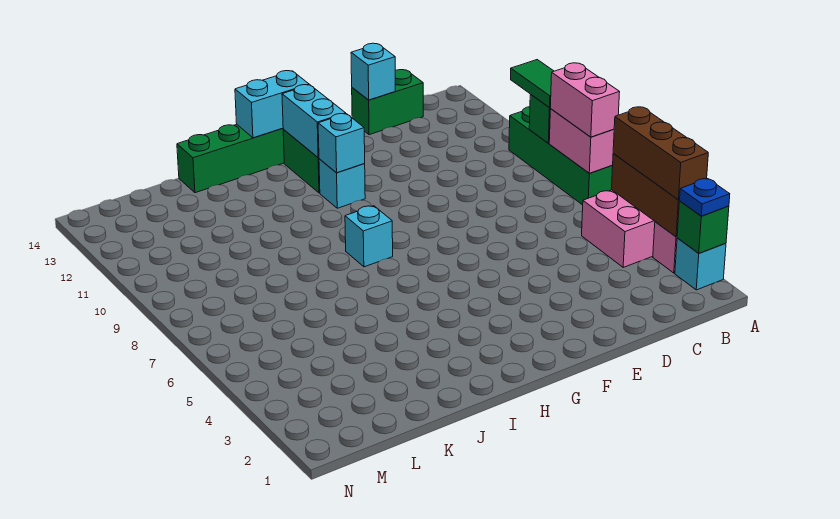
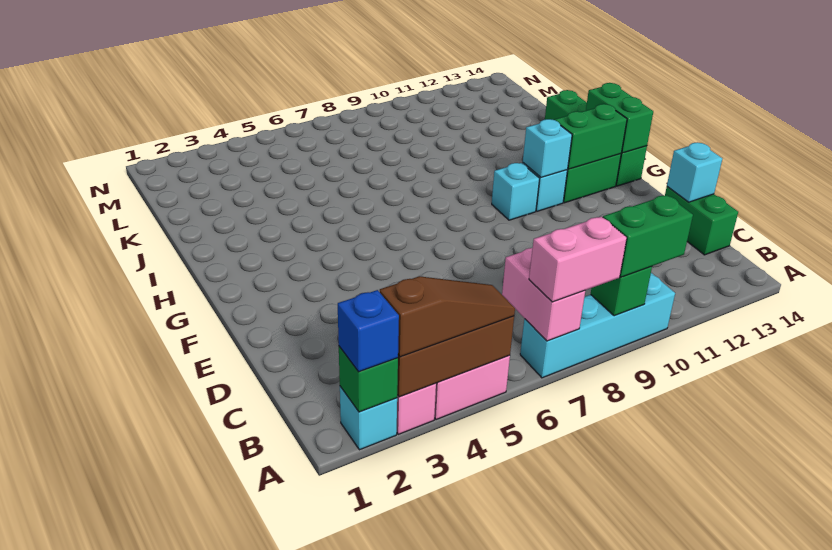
blue plate A2 level 3 -> blue brick A2 level 3
brown brick A3:A5 level 3 -> brown slope A3:A5 level 3 top 3
green brick A7:A10 level 1 -> cyan brick A7:A10 level 1
pink brick A7:A8 level 2 -> pink brick A7:B7 level 2
green tile A9:A10 level 3 -> green brick A9:A10 level 3
cyan brick G12:G13 level 2 -> green brick G12:G13 level 2
cyan brick G14:H14 level 2 -> green brick G14:H14 level 2
cyan brick H8 level 1 -> cyan brick G10 level 1

